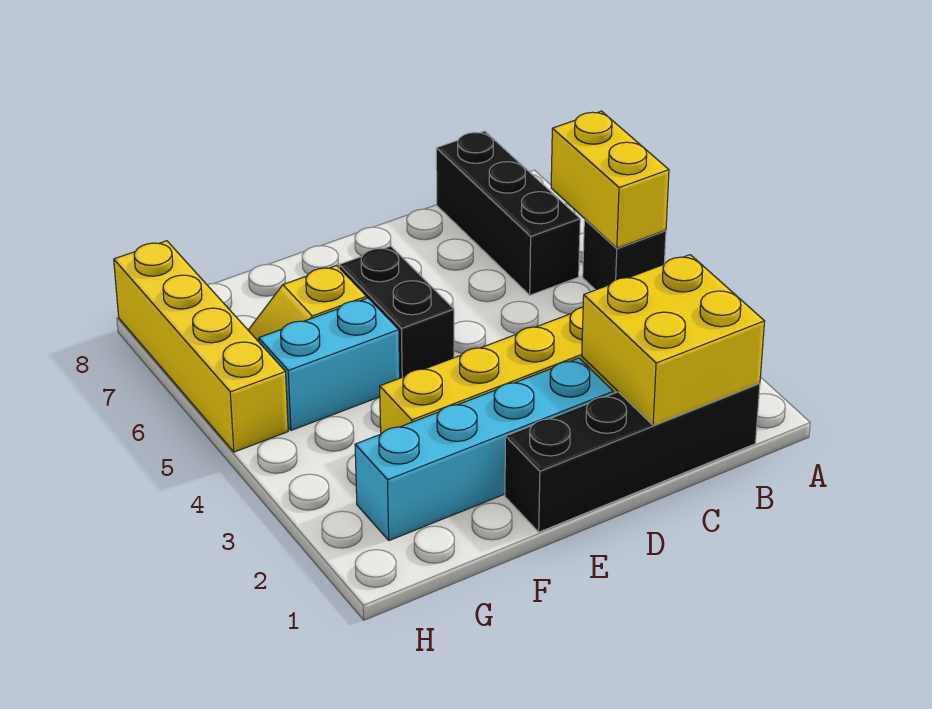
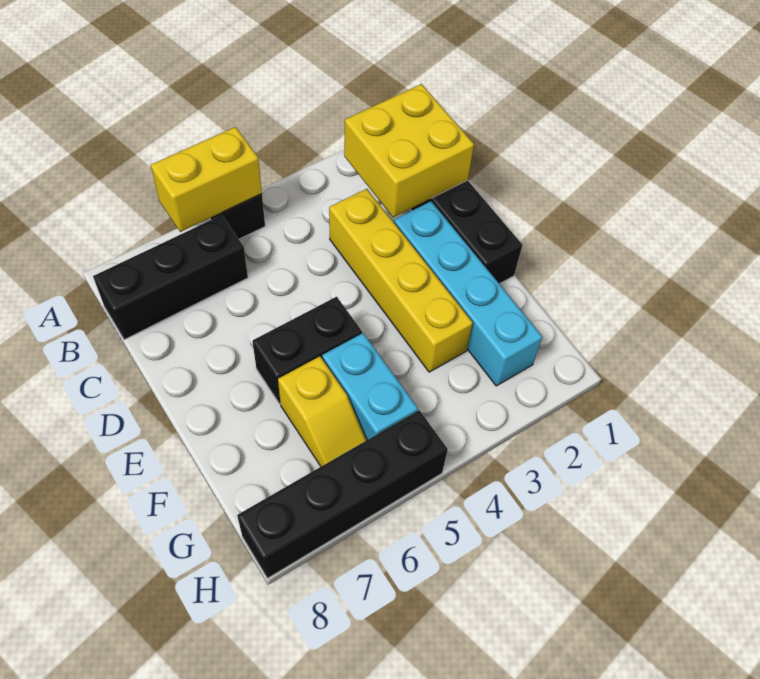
yellow brick H5:H8 level 1 -> black brick H5:H8 level 1

